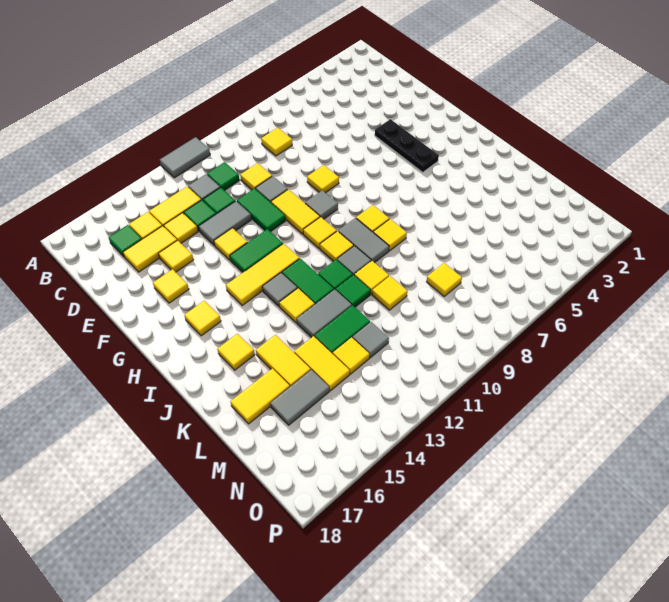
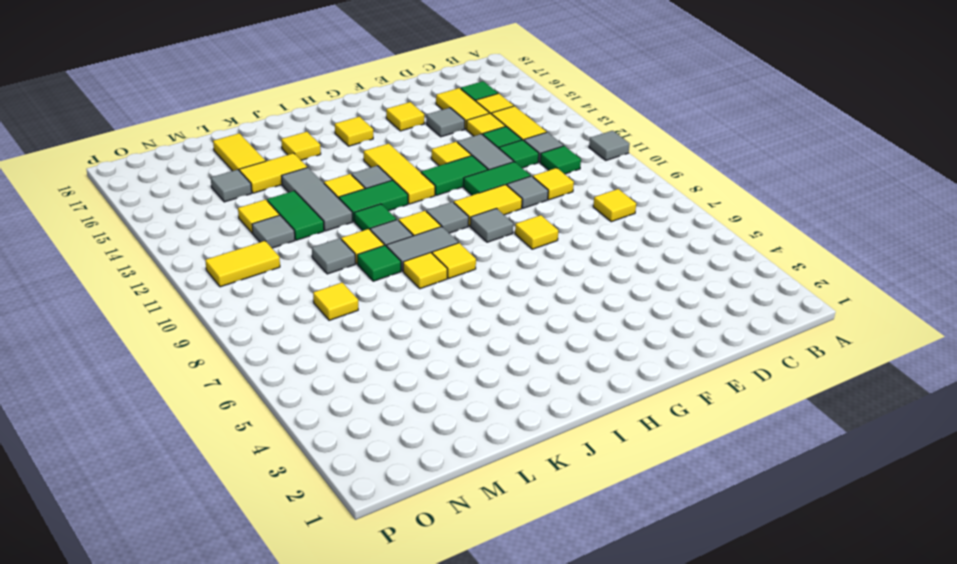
grey tile A11:A12 level 1 -> grey tile A11 level 1
yellow tile E15 level 1 -> grey tile E15 level 1
black plate F4:H4 level 1 -> none
green tile G12:G13 level 1 -> green tile F12:G12 level 1
yellow tile H10 level 1 -> grey tile H10 level 1
green tile K11 level 1 -> green tile K9 level 1
grey tile K12:K13 level 1 -> grey tile K12:K14 level 1
yellow tile L10 level 1 -> grey tile L10 level 1
yellow tile L14:M14 level 1 -> yellow tile N11:O11 level 1
grey tile M15:M16 level 1 -> grey tile M15 level 1

